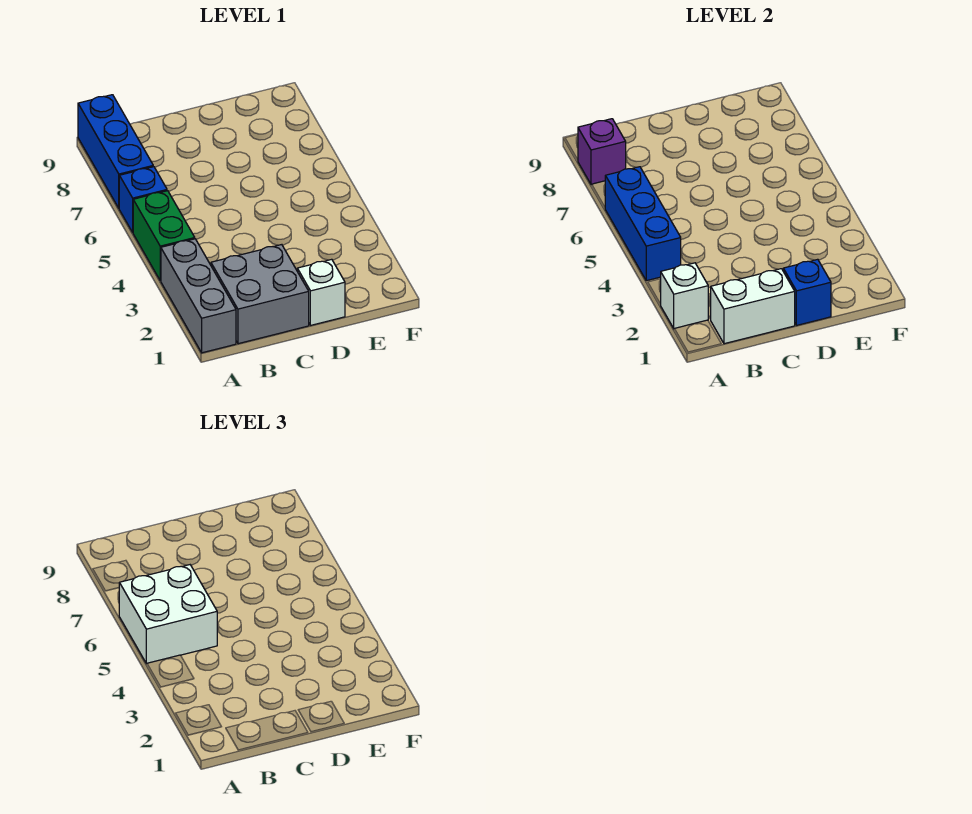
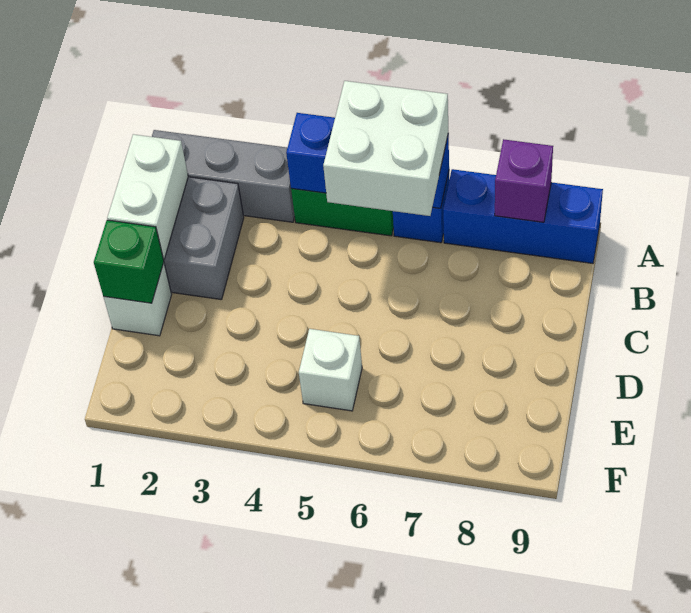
white brick A2 level 2 -> white brick E5 level 1
blue brick D1 level 2 -> green brick D1 level 2

